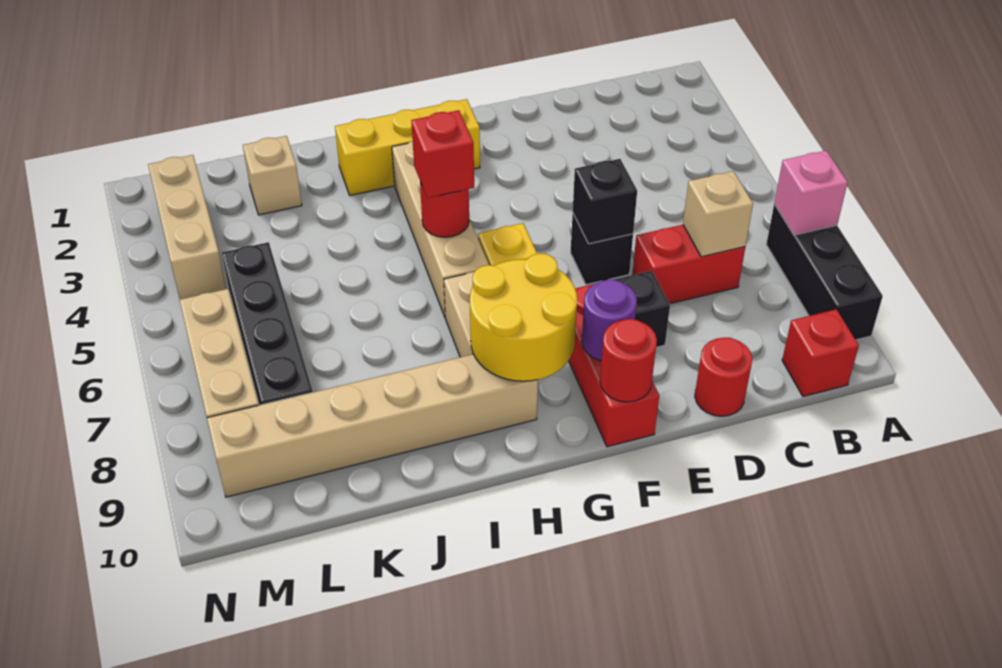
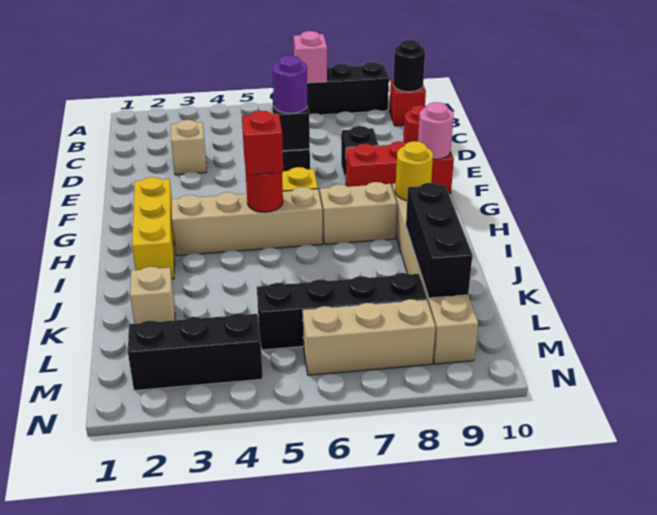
none -> black round brick B10 level 2
red brick C7:D7 level 1 -> none
tan brick C7 level 2 -> tan brick D3 level 1
purple round brick F9 level 2 -> purple round brick E6 level 3
red round brick F10 level 2 -> pink round brick F10 level 2
yellow round brick G8:H9 level 2 -> yellow round brick H9 level 2
none -> black brick J9:L9 level 2
tan brick M2:M4 level 1 -> black brick M2:M4 level 1

